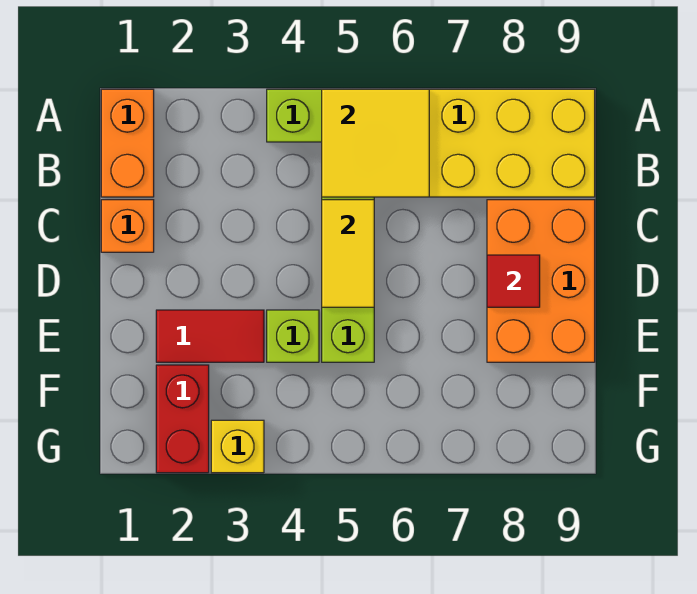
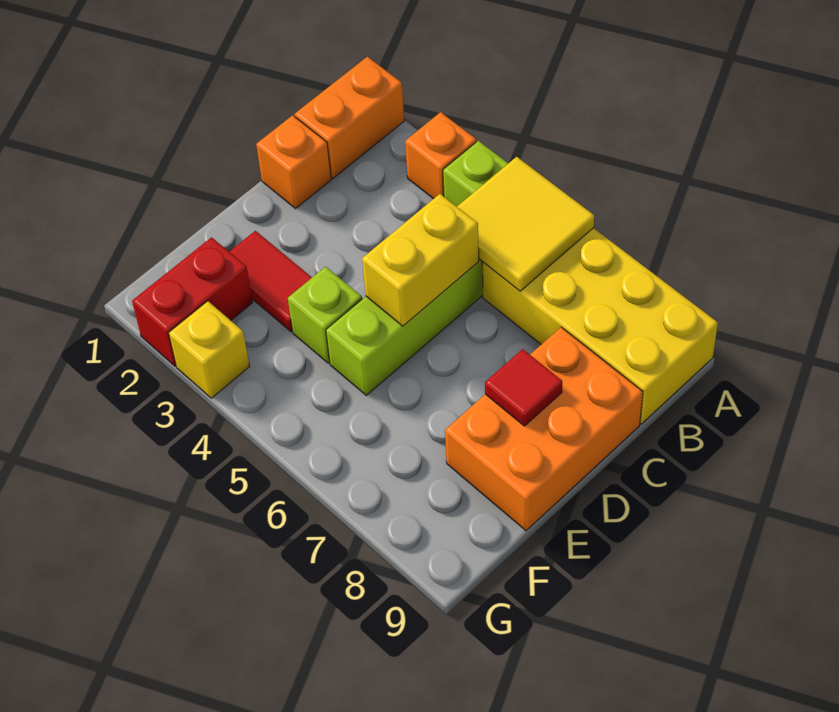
none -> orange brick A3 level 1
yellow tile C5:D5 level 2 -> yellow brick C5:D5 level 2

